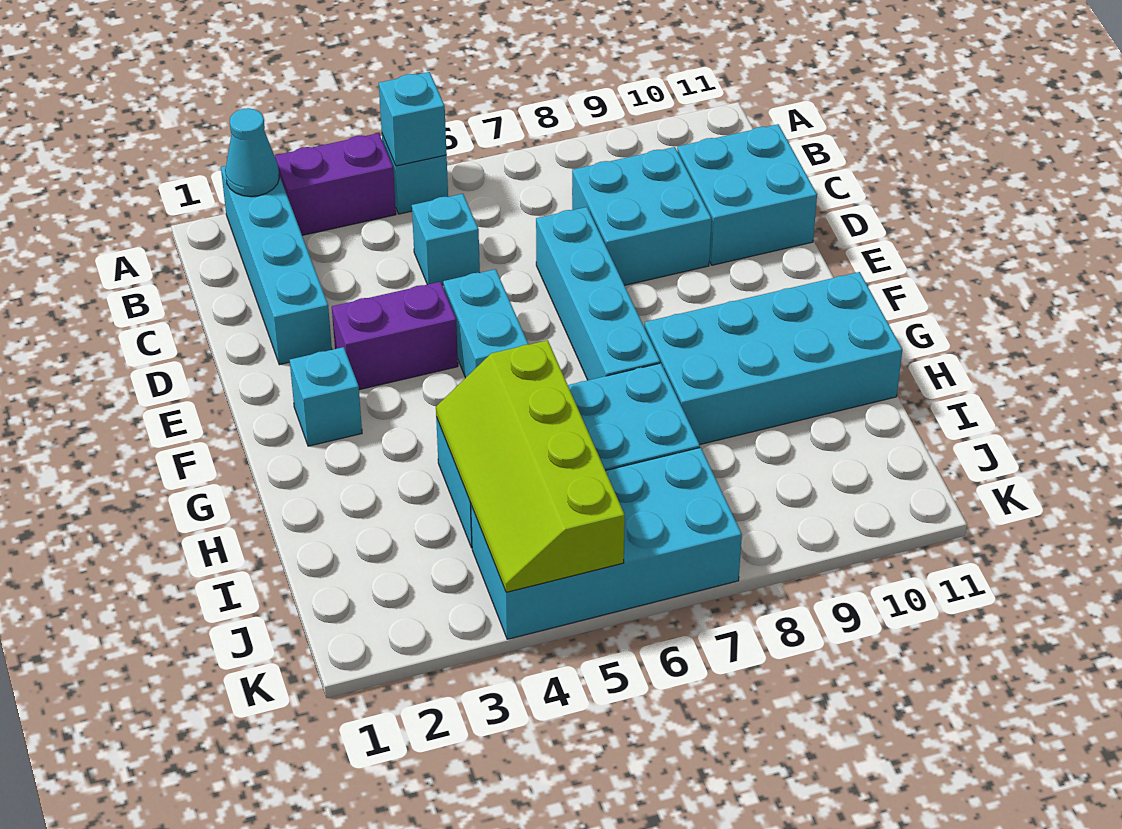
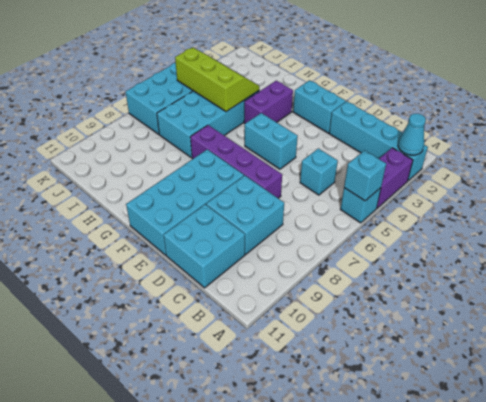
cyan brick D7:G7 level 1 -> purple brick D7:G7 level 1
purple brick E3:E4 level 1 -> purple brick G3:G4 level 1
cyan brick F2 level 1 -> cyan brick E2:F2 level 1
cyan brick G8:H11 level 1 -> cyan brick E8:F11 level 1
lime slope H4:K5 level 2 top 5 -> lime slope H4:J5 level 2 top 5

